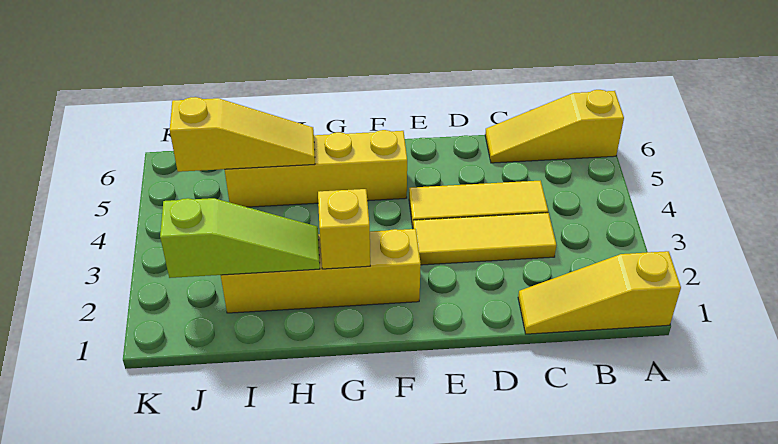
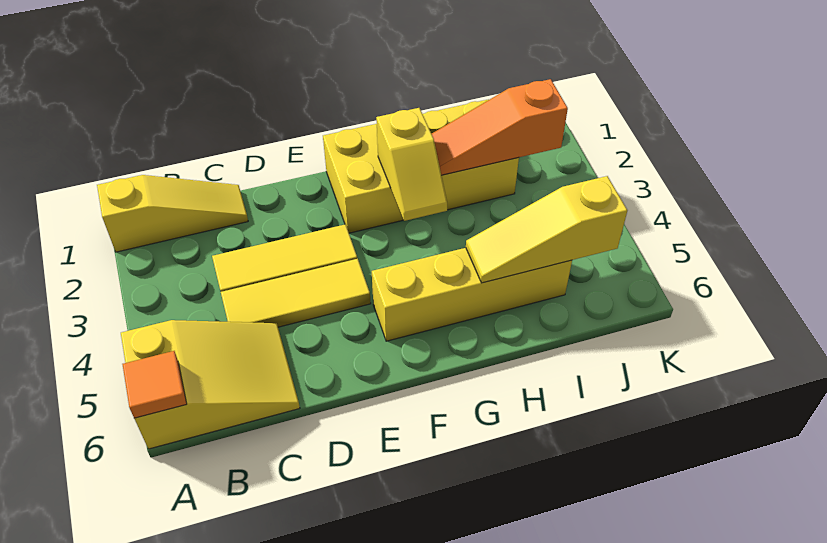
yellow slope A6:C6 level 1 top A -> yellow slope A5:C6 level 1 top A
none -> orange tile A6 level 2
yellow brick F2:I2 level 1 -> yellow brick F1:I2 level 1
lime slope H2:J2 level 2 top J -> orange slope H2:J2 level 2 top J

